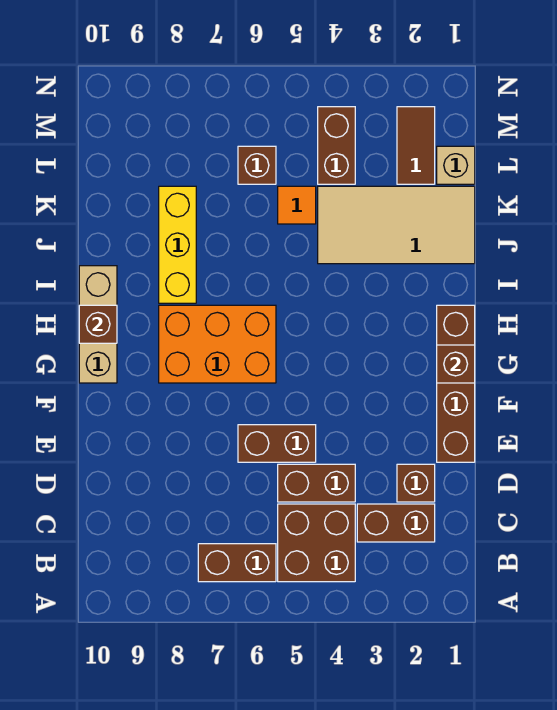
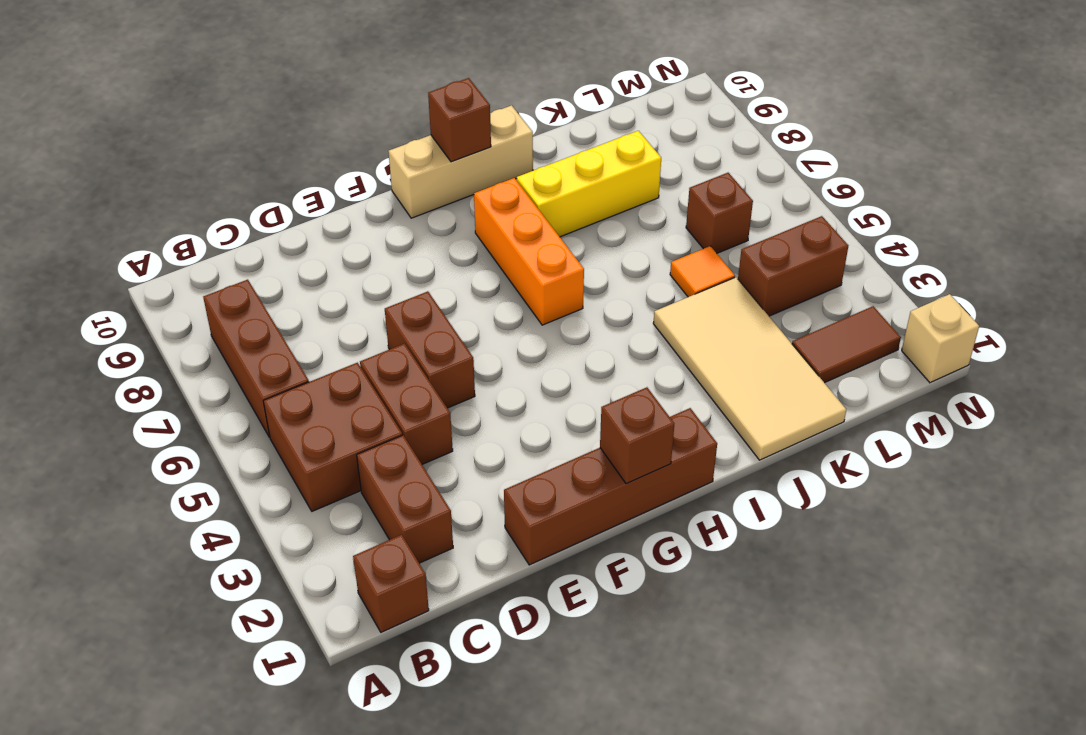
brown brick B6:B7 level 1 -> brown brick B6:B8 level 1
brown brick D2 level 1 -> brown brick B1 level 1
orange brick G6:H8 level 1 -> orange brick H6:H8 level 1
tan brick L1 level 1 -> tan brick N1 level 1

